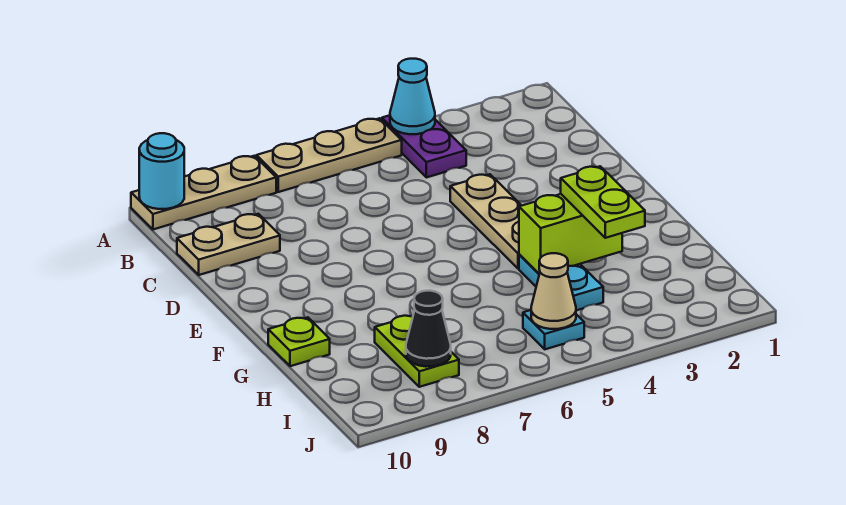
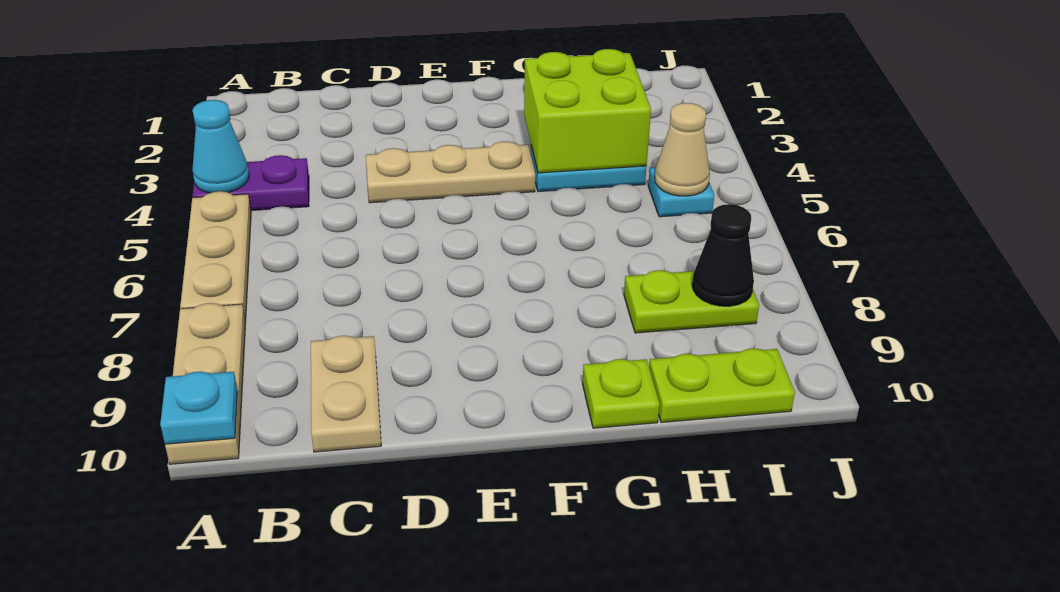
cyan round brick A10 level 2 -> cyan plate A10 level 2
lime brick G3:G4 level 2 -> lime brick G3:H4 level 2
lime plate G3:H3 level 3 -> lime plate H10:I10 level 1

